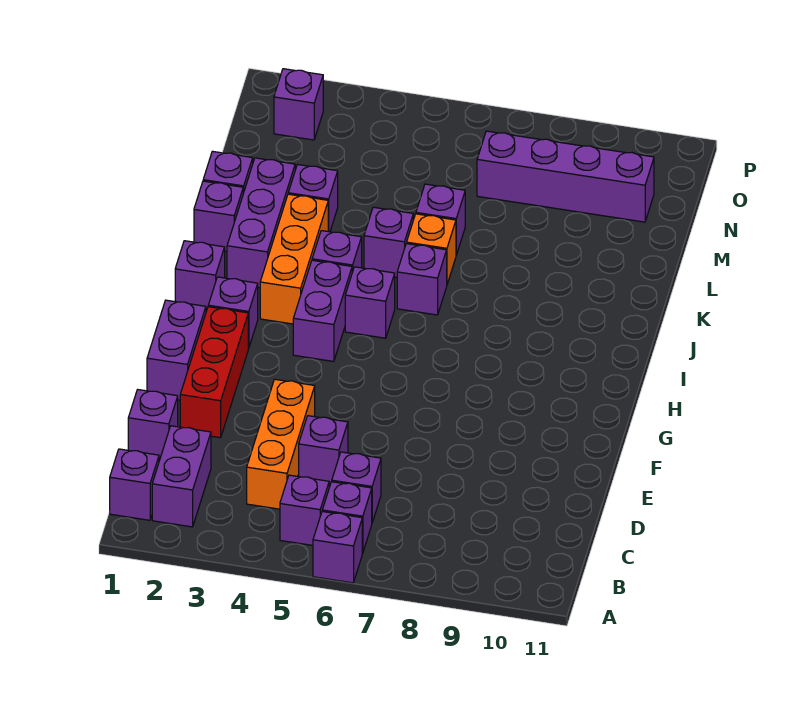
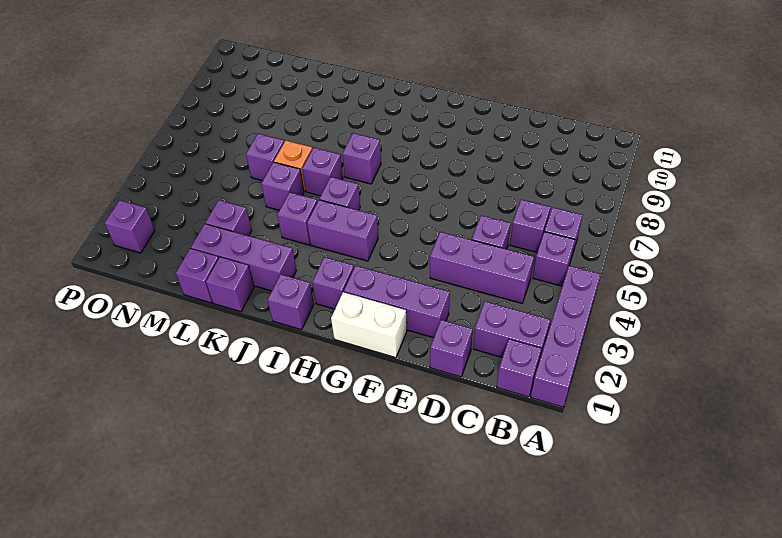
purple brick A6 level 1 -> purple brick I7 level 1
orange brick C4:E4 level 1 -> purple brick C4:E4 level 1
red brick E2:G2 level 1 -> purple brick E2:G2 level 1
purple brick F1:G1 level 1 -> white brick F1:G1 level 1
orange brick I3:K3 level 1 -> none
purple brick N7:N10 level 1 -> purple brick A1:A4 level 1

